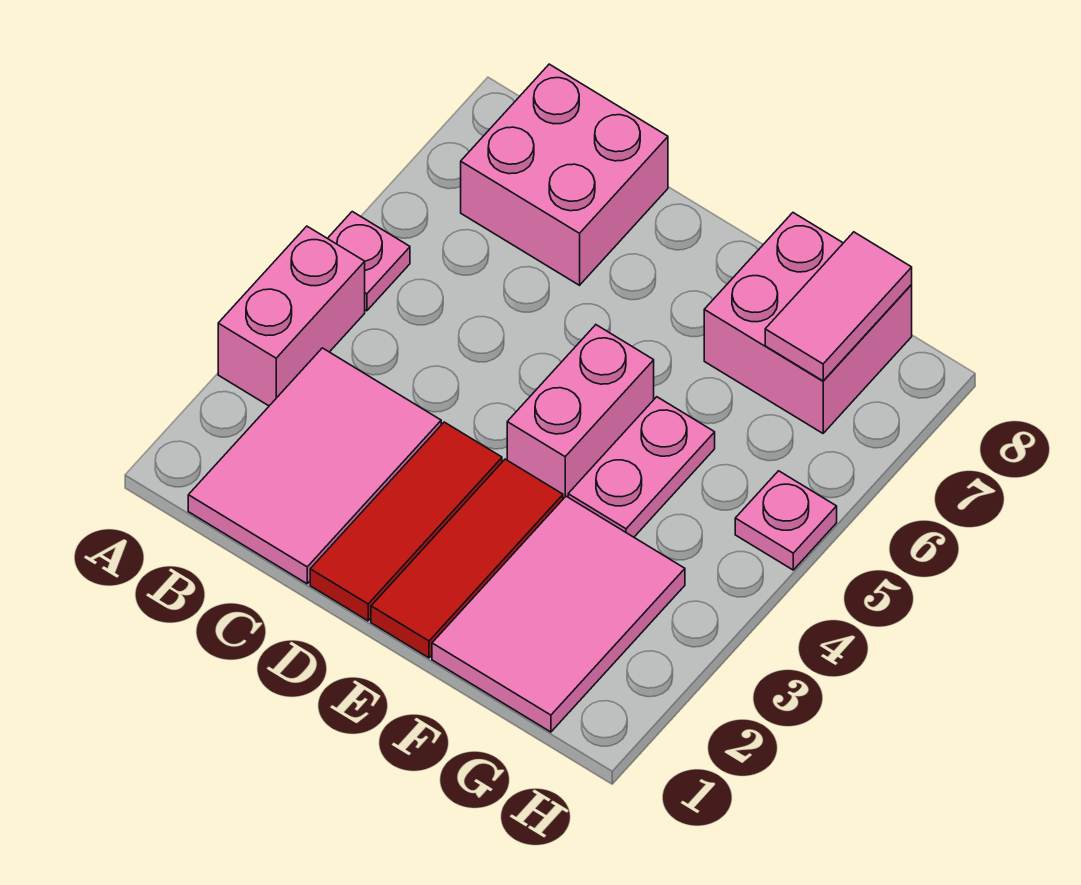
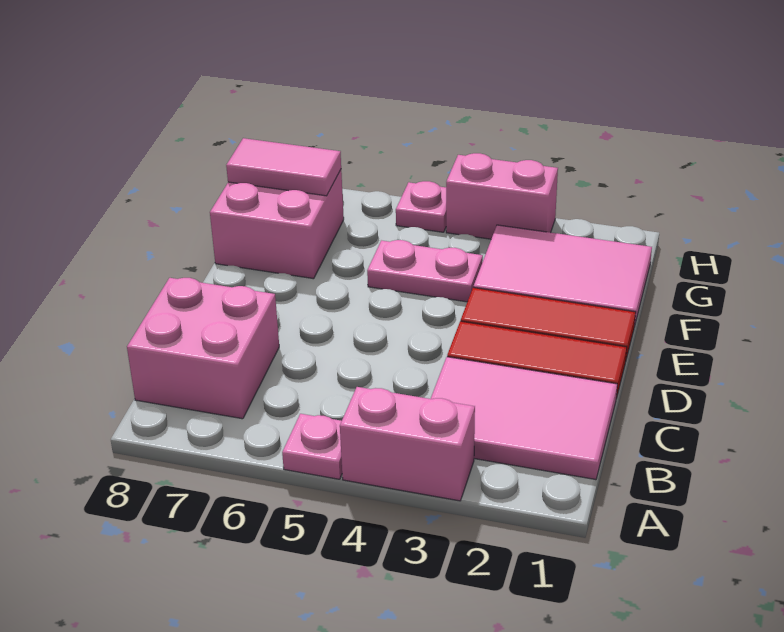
pink brick E4:E5 level 1 -> pink brick H3:H4 level 1

